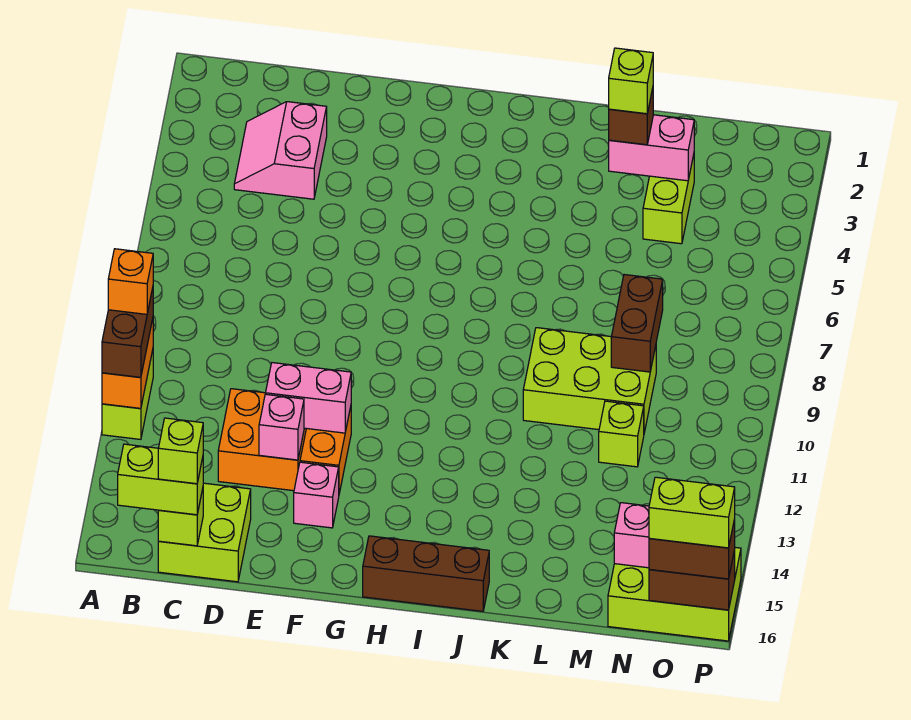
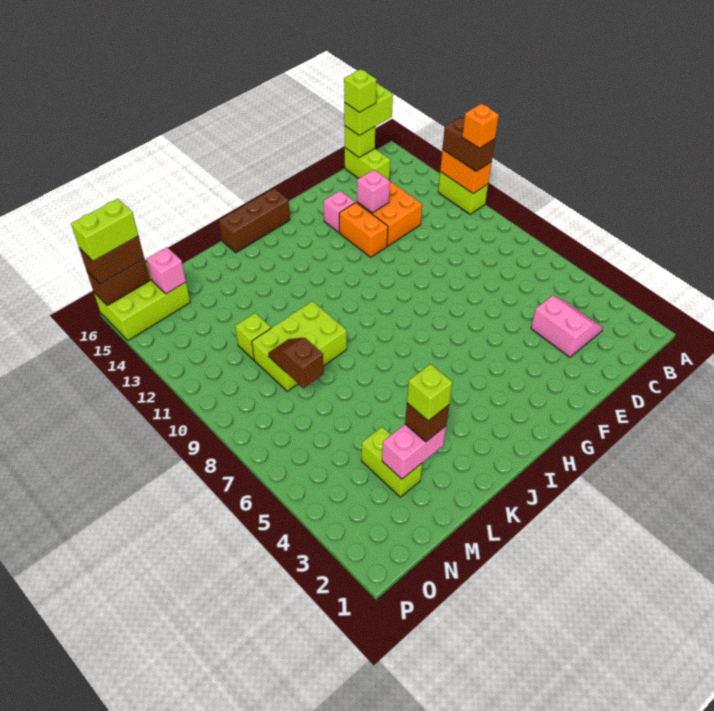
lime brick C15:D16 level 1 -> lime brick C15:C16 level 1
pink brick E12:F12 level 2 -> none
brown brick M8:M9 level 2 -> brown slope M8:M9 level 2 top 8

